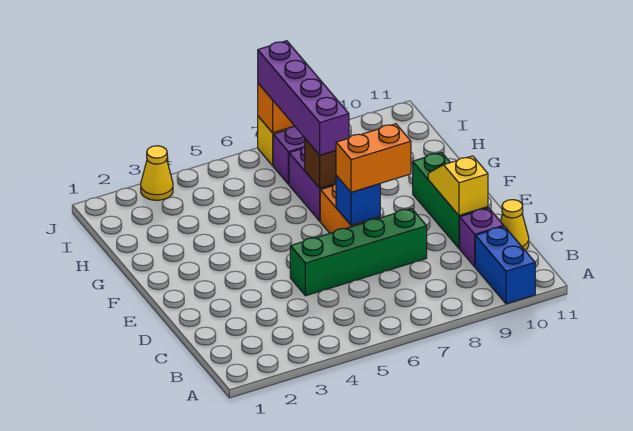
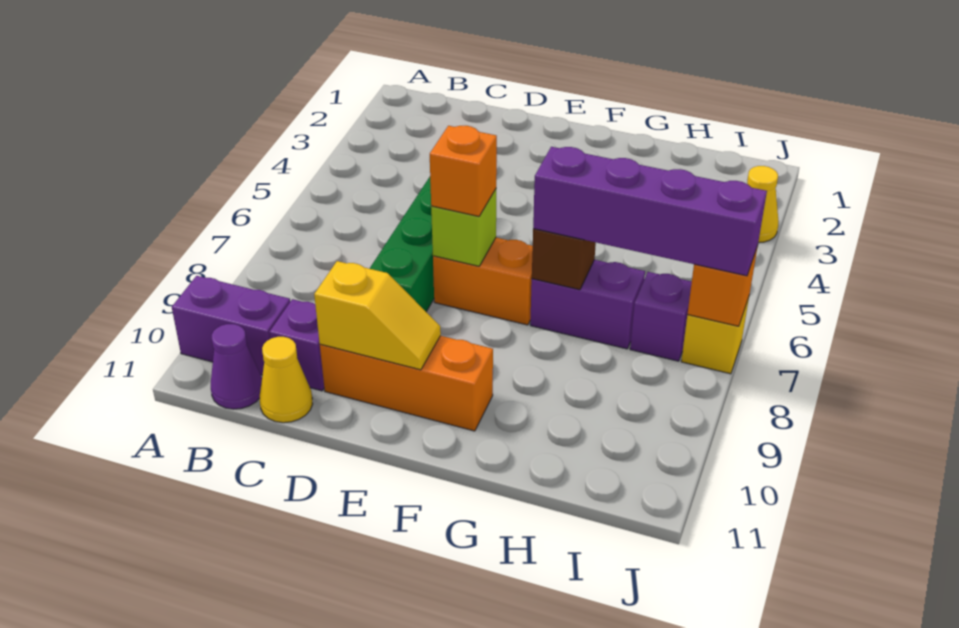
blue brick A10:B10 level 1 -> purple brick A10:B10 level 1
none -> purple cone B11 level 1
green brick D10:F10 level 1 -> orange brick D10:F10 level 1
blue brick E7 level 2 -> lime brick E7 level 2
orange brick E7:E8 level 3 -> orange brick E7 level 3

